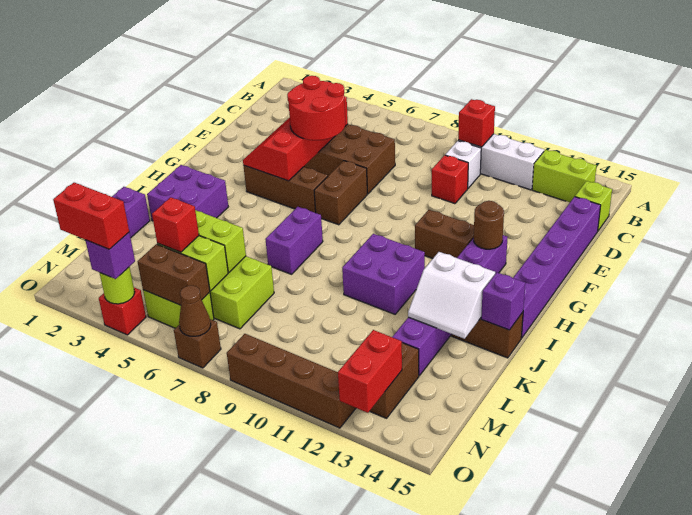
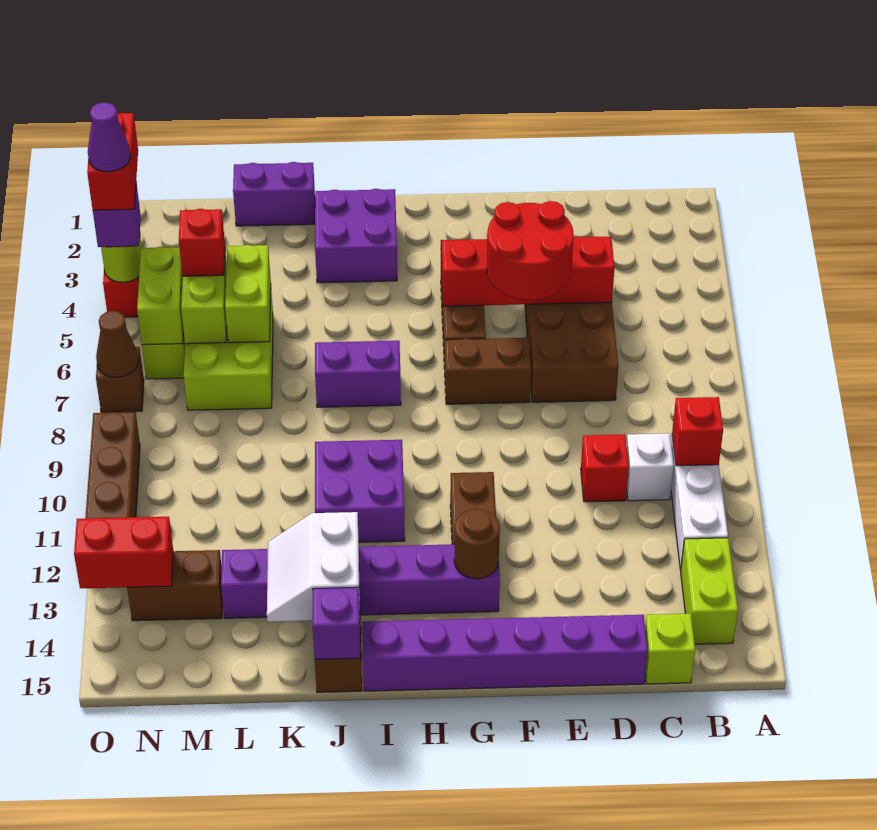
brown brick N5:N6 level 2 -> lime brick N5:N6 level 2
none -> purple cone O4 level 5

